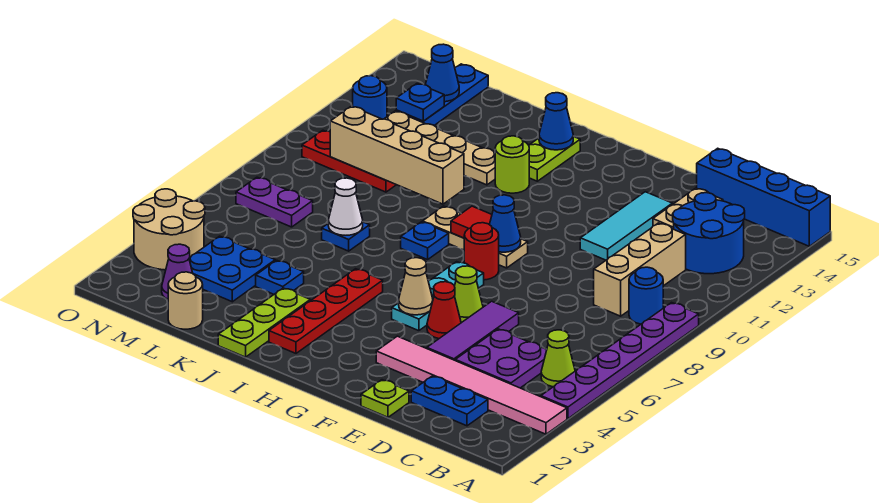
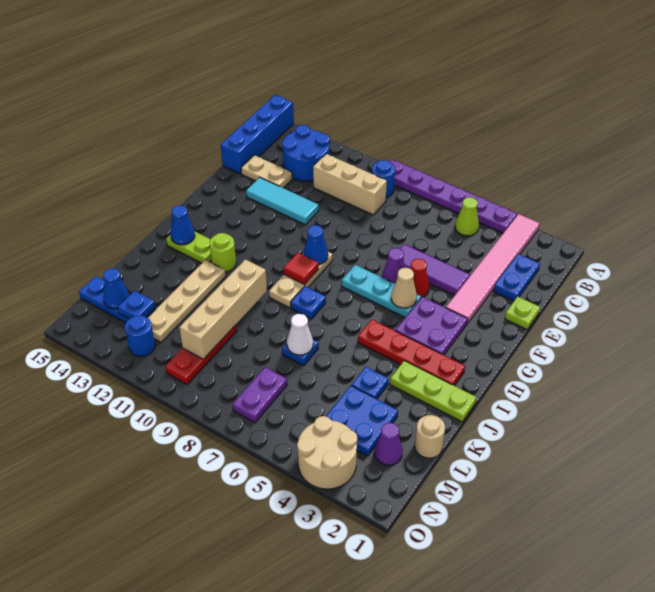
purple plate C4:D5 level 1 -> purple plate G3:H4 level 1
lime cone F6 level 1 -> purple cone F6 level 1
red round brick G8 level 1 -> none

